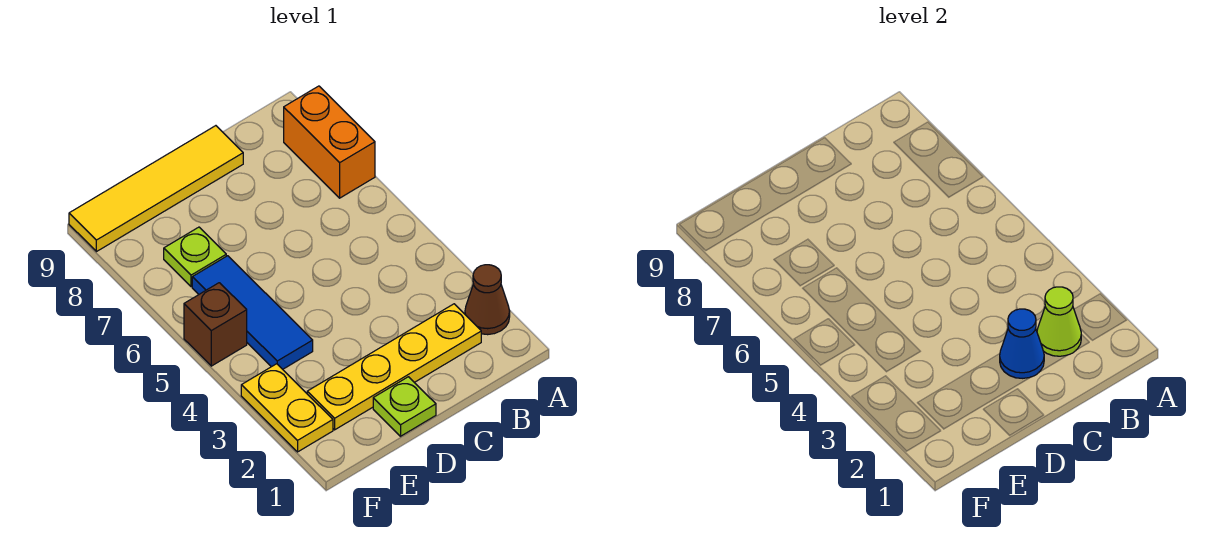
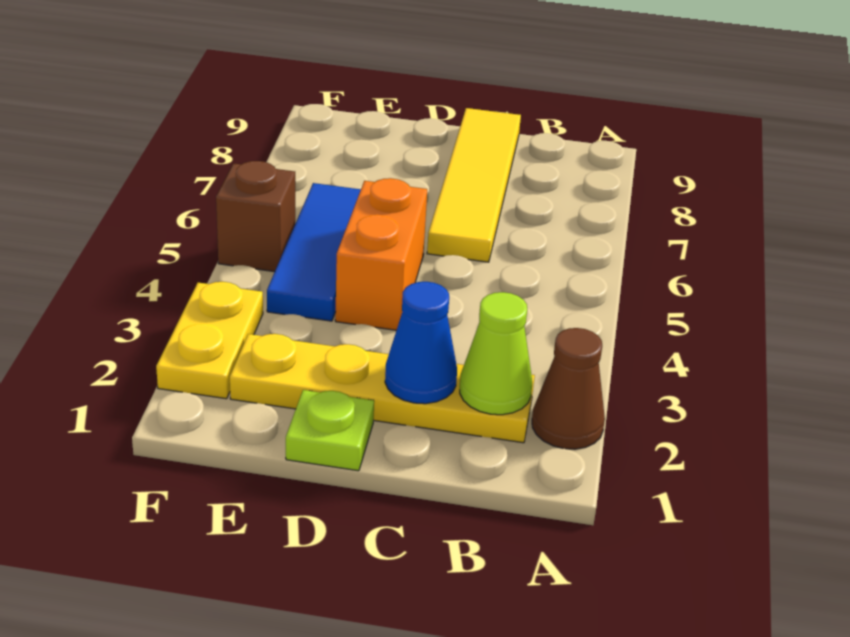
orange brick A7:A8 level 1 -> orange brick D4:D5 level 1
yellow tile C9:F9 level 1 -> yellow tile C6:C9 level 1
lime plate E7 level 1 -> none

